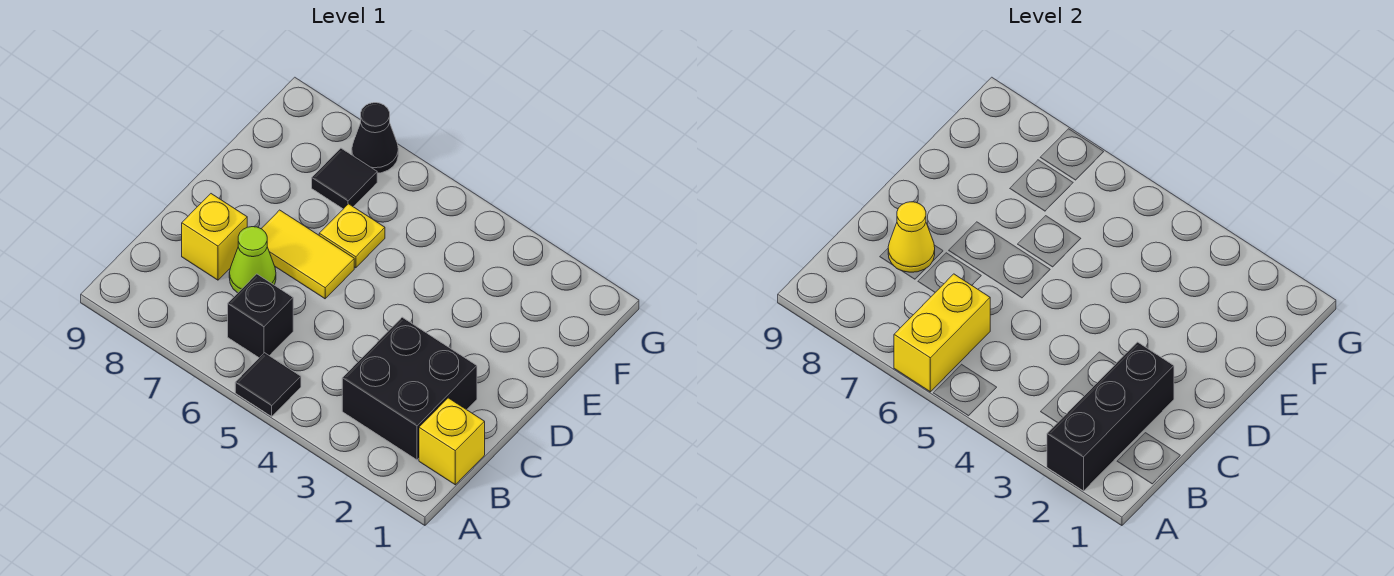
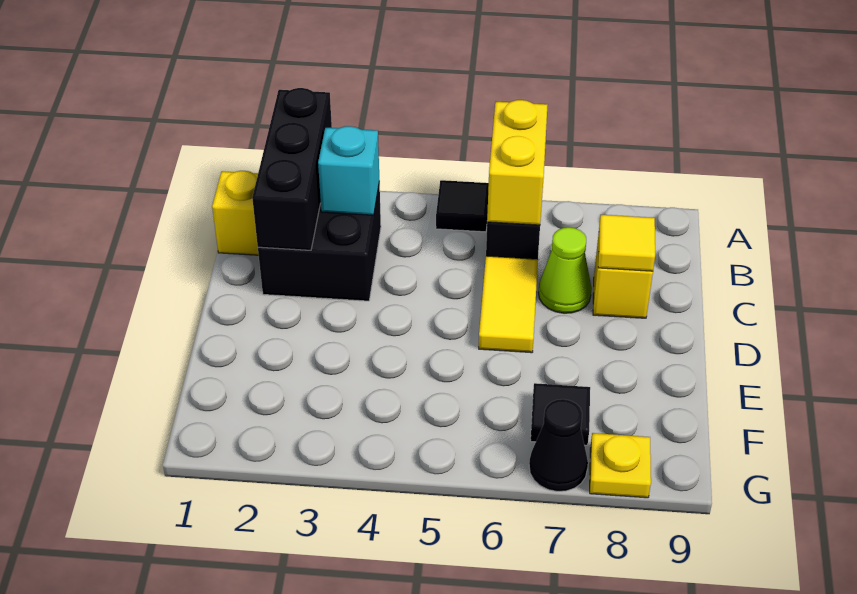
none -> cyan brick B3 level 2
yellow cone C8 level 2 -> yellow tile C8 level 2
yellow tile D6:D7 level 1 -> yellow tile C6:D6 level 1
yellow plate E6 level 1 -> yellow plate G8 level 1

